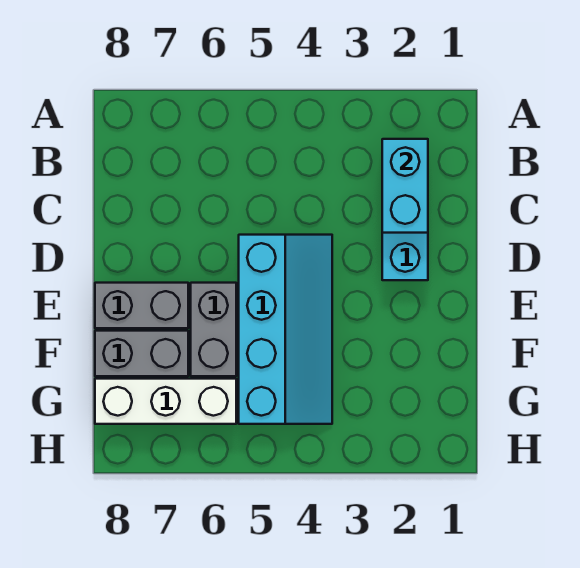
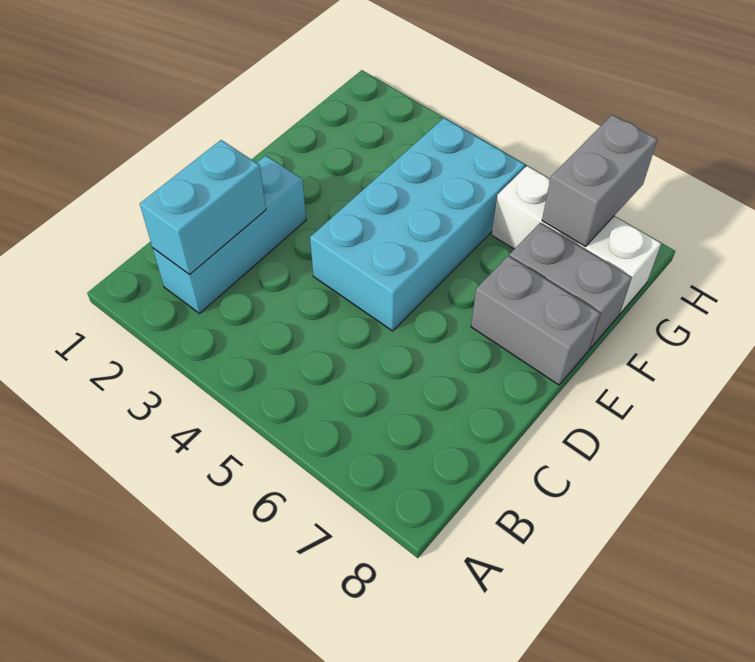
cyan slope D4:G5 level 1 top 5 -> cyan brick D4:G5 level 1
grey brick E6:F6 level 1 -> grey brick G7:H7 level 2

